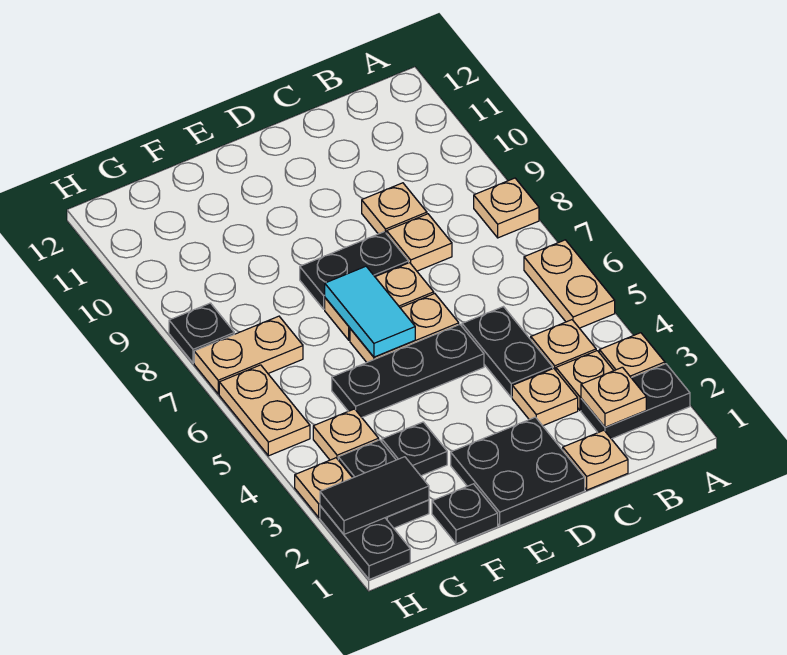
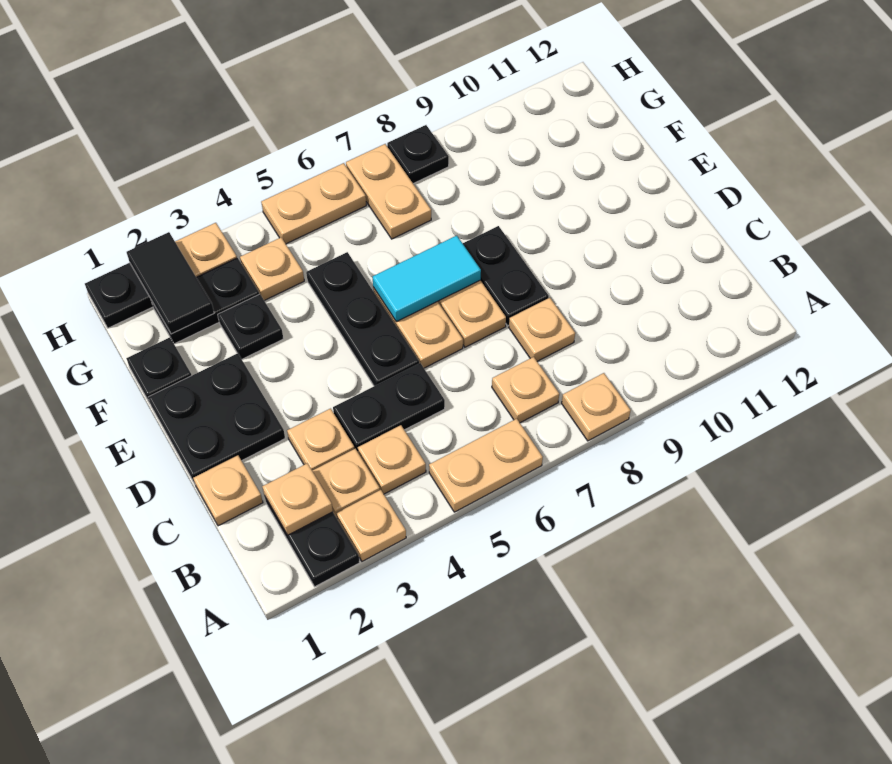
tan plate C9 level 1 -> tan plate B7 level 1

